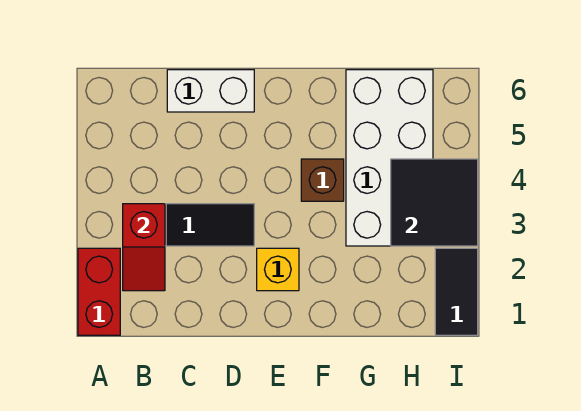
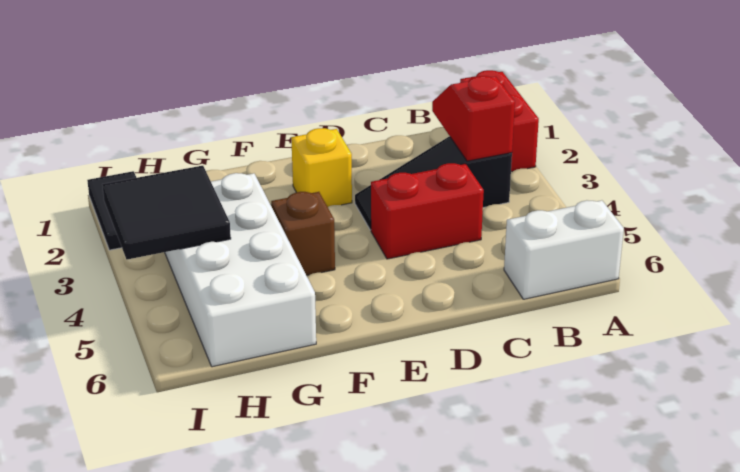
none -> red brick C4:D4 level 1
white brick C6:D6 level 1 -> white brick A6:B6 level 1

